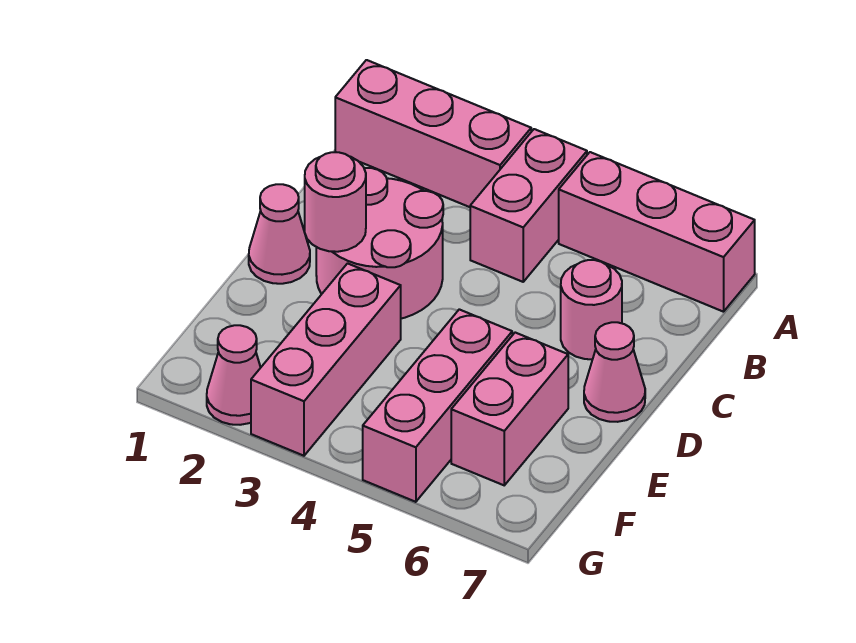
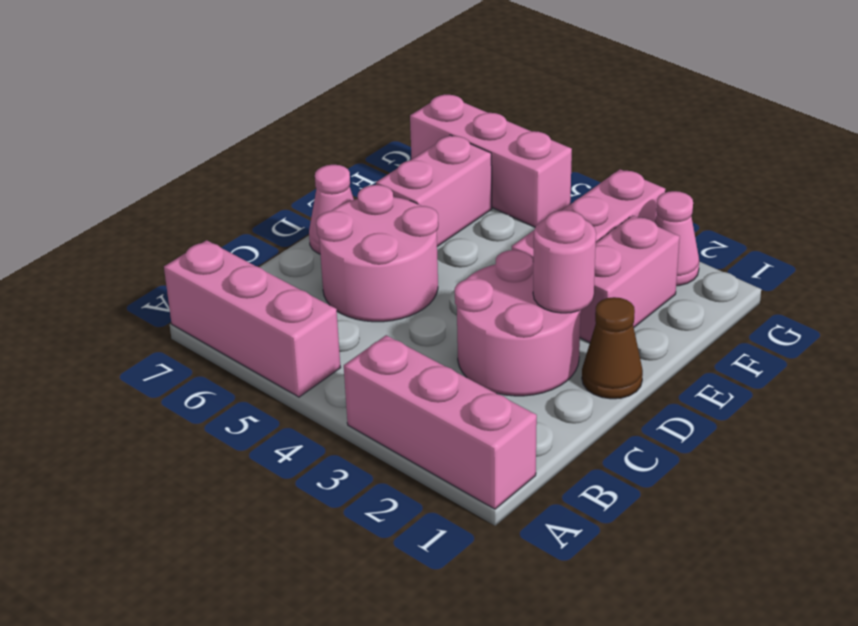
pink brick A4:B4 level 1 -> pink brick E2:F2 level 1
pink round brick C6 level 1 -> pink round brick C5:D6 level 1
pink cone D1 level 1 -> brown cone D1 level 1
pink brick E5:G5 level 1 -> pink brick G5:G7 level 1

